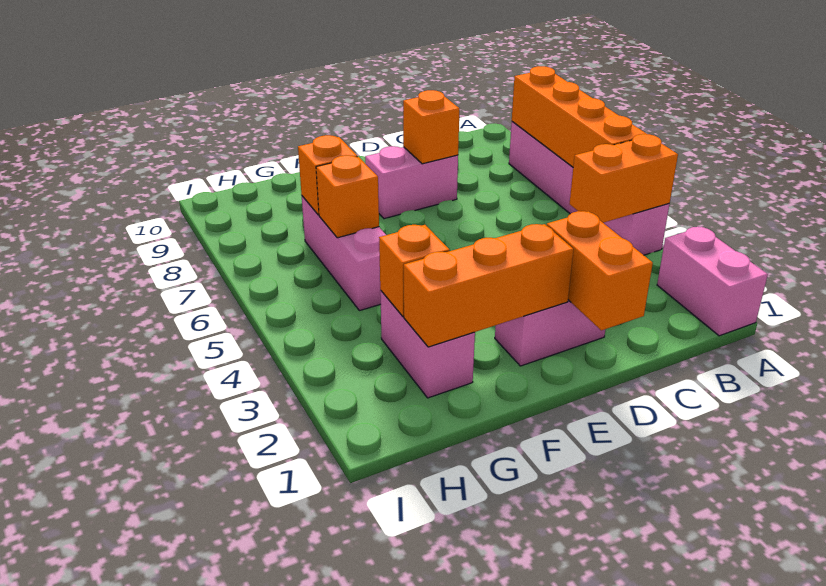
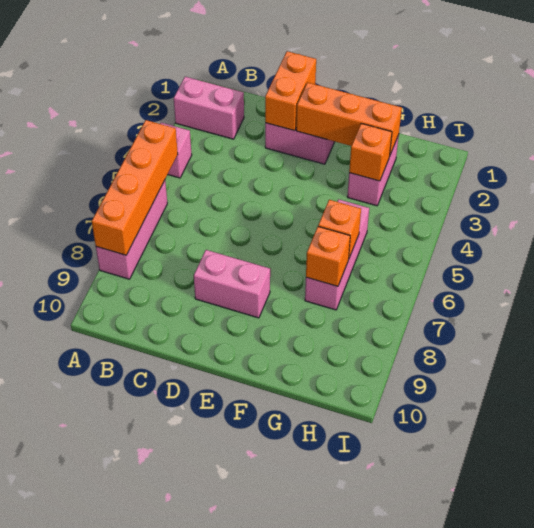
pink brick A1:A2 level 1 -> pink brick A2:B2 level 1
orange brick A4:B4 level 2 -> none
orange brick D8 level 2 -> none

